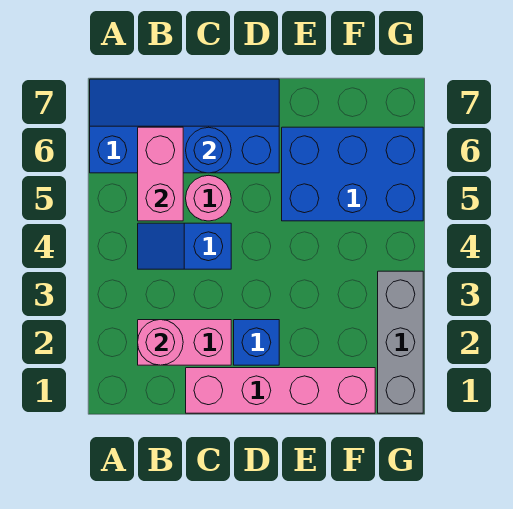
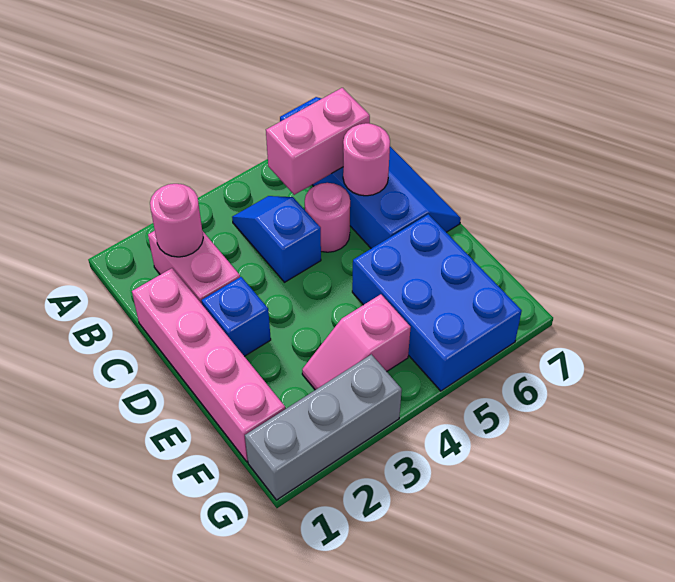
blue round brick C6 level 2 -> pink round brick C6 level 2
none -> pink slope F3:F4 level 1 top 4

